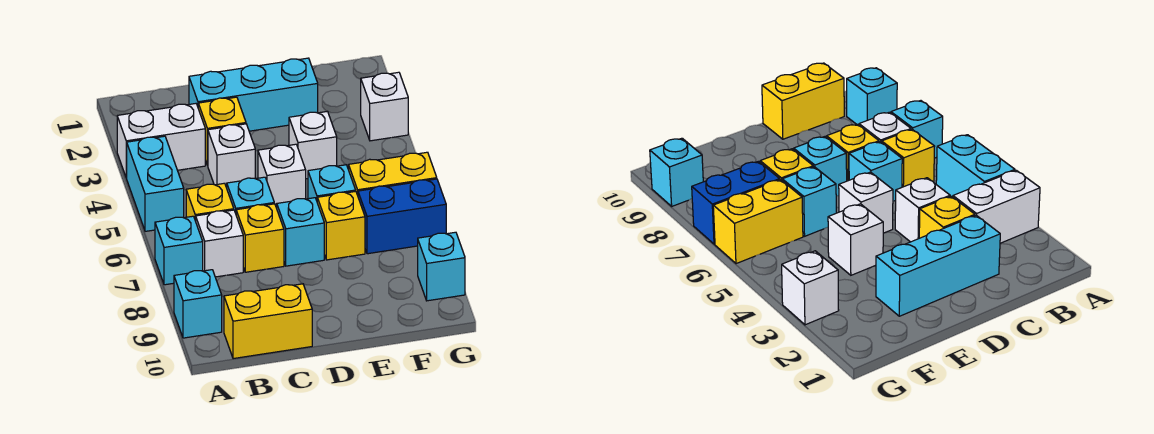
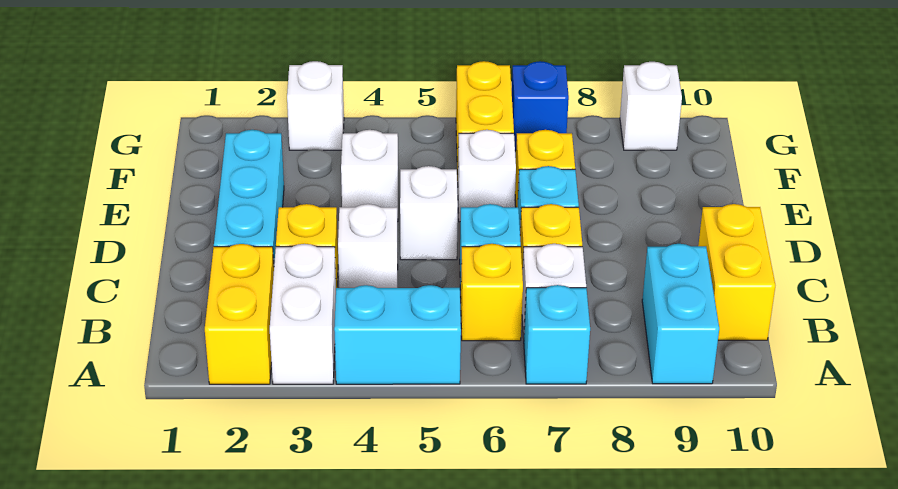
none -> yellow brick A2:B2 level 1
cyan brick A9 level 1 -> cyan brick A9:B9 level 1
cyan brick E6 level 1 -> white brick E6 level 1
blue brick F7:G7 level 1 -> blue brick G7 level 1
cyan brick G9 level 1 -> white brick G9 level 1

